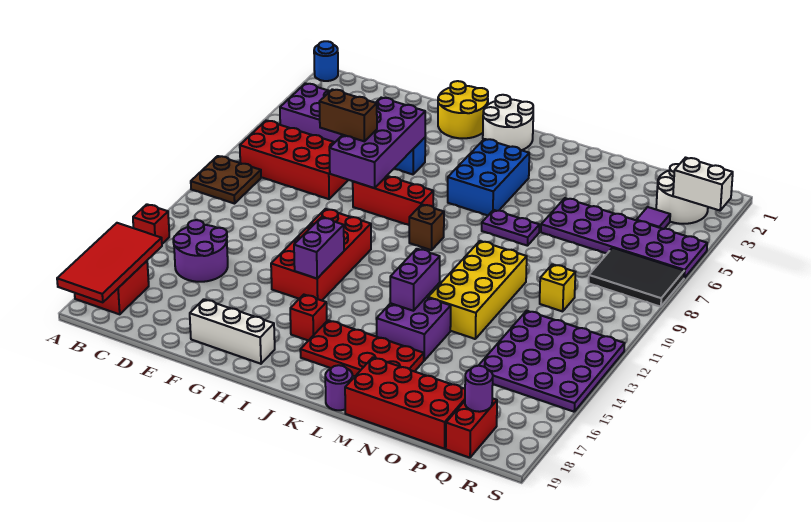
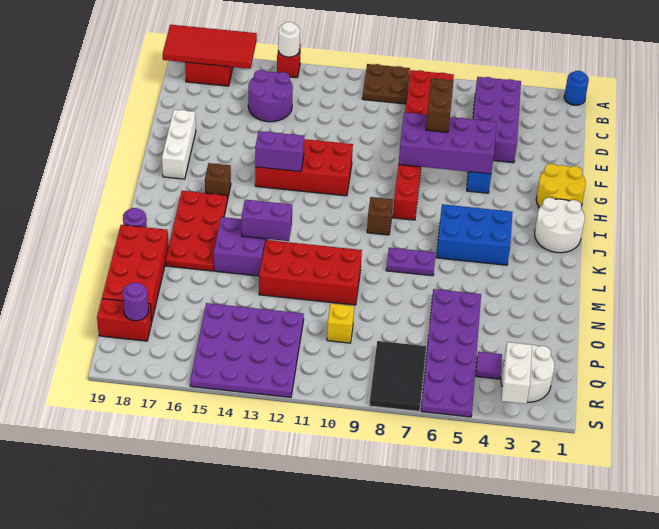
none -> white round brick A14 level 2
red brick I16 level 1 -> brown brick I16 level 1
purple plate L7:M7 level 1 -> purple plate L7:L8 level 1
yellow brick M10:N13 level 1 -> red brick M10:N13 level 1

